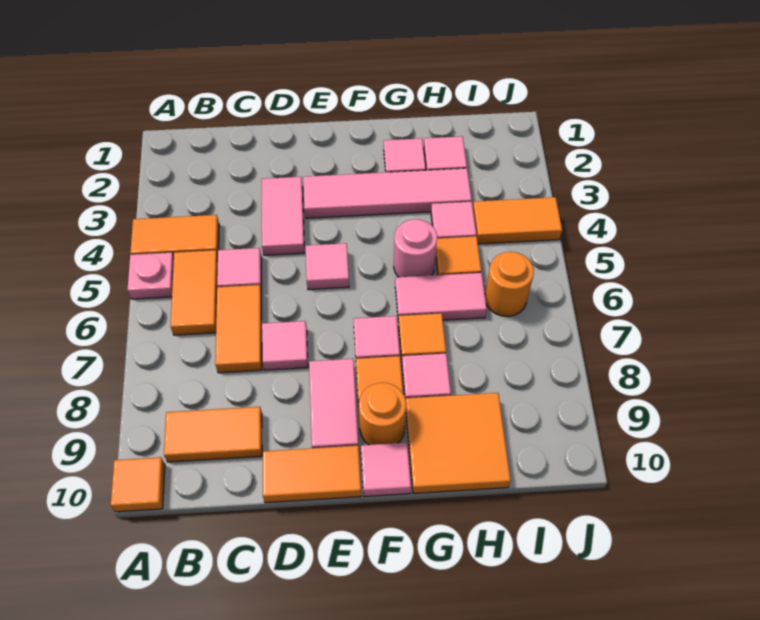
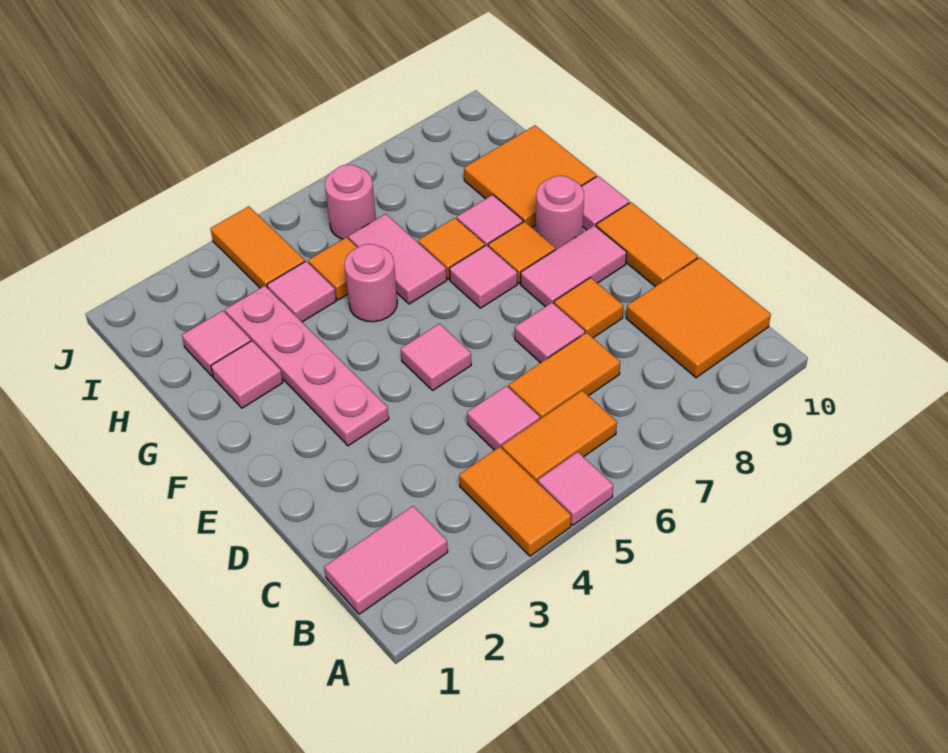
pink plate A5 level 1 -> pink tile A5 level 1
orange tile A10 level 1 -> orange tile D8 level 1
orange tile B9:C9 level 1 -> orange tile B9:C10 level 1
pink tile D3:D4 level 1 -> pink tile B1:B2 level 1
pink tile E3:H3 level 1 -> pink plate E3:H3 level 1
orange round brick F9 level 1 -> pink round brick F9 level 1
orange round brick I6 level 1 -> pink round brick I6 level 1

